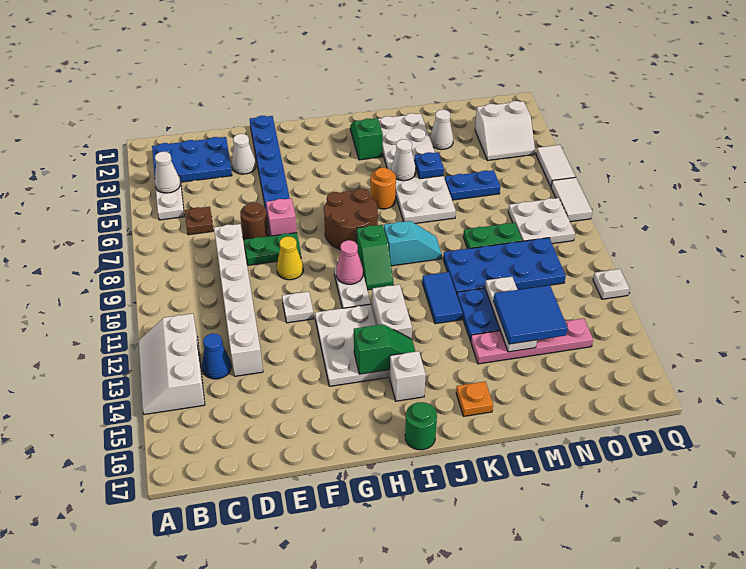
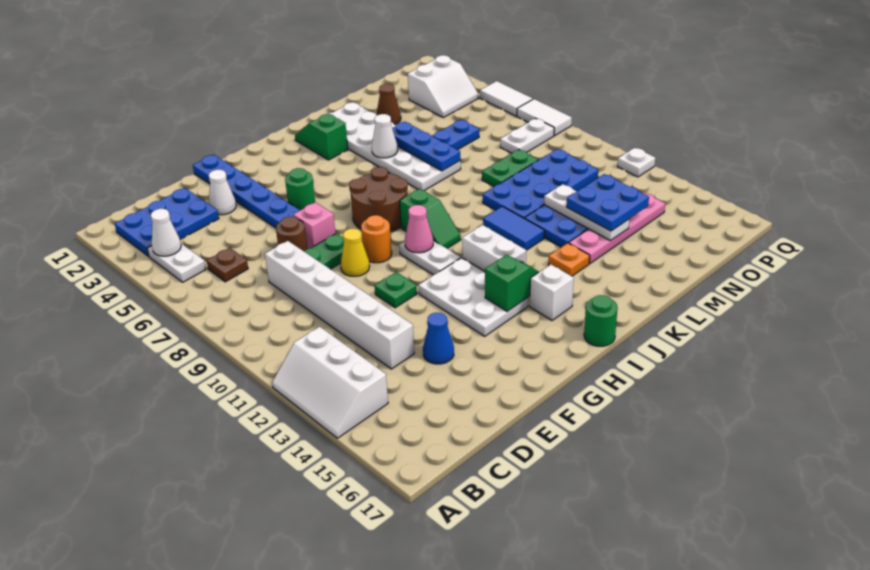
blue cone C13 level 1 -> blue cone E14 level 1
white plate F11 level 1 -> green plate F11 level 1
none -> green round brick G5 level 1
orange round brick J6 level 1 -> orange round brick G9 level 1
cyan slope J9:K9 level 1 top J -> none
orange plate K16 level 1 -> orange plate K14 level 1
blue plate L5 level 2 -> blue plate L5:L7 level 2
white cone M3 level 1 -> brown cone M3 level 1
blue tile M13:N14 level 3 -> blue plate M13:N14 level 3
white plate O8:P9 level 1 -> white plate O8:P8 level 1

